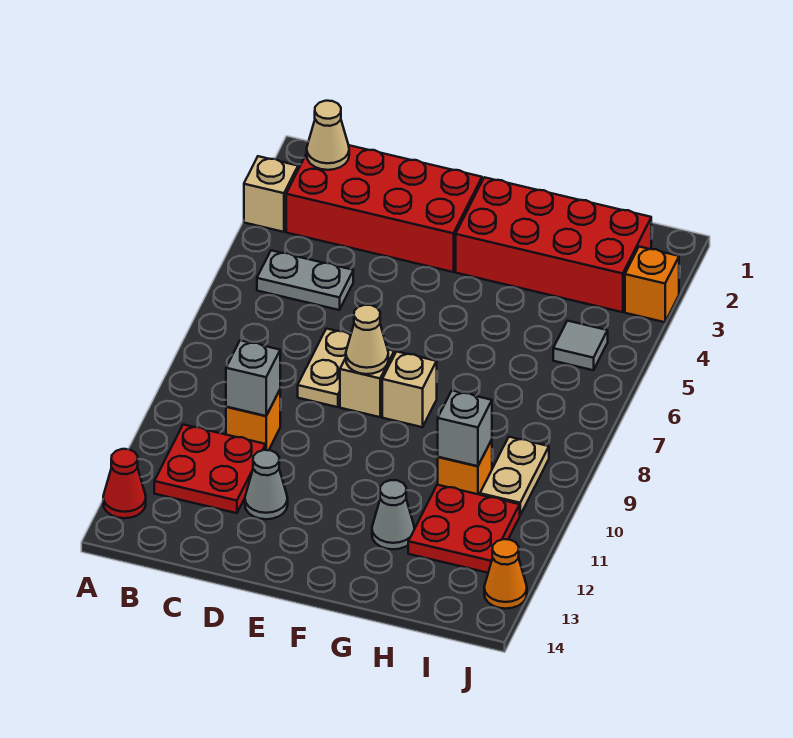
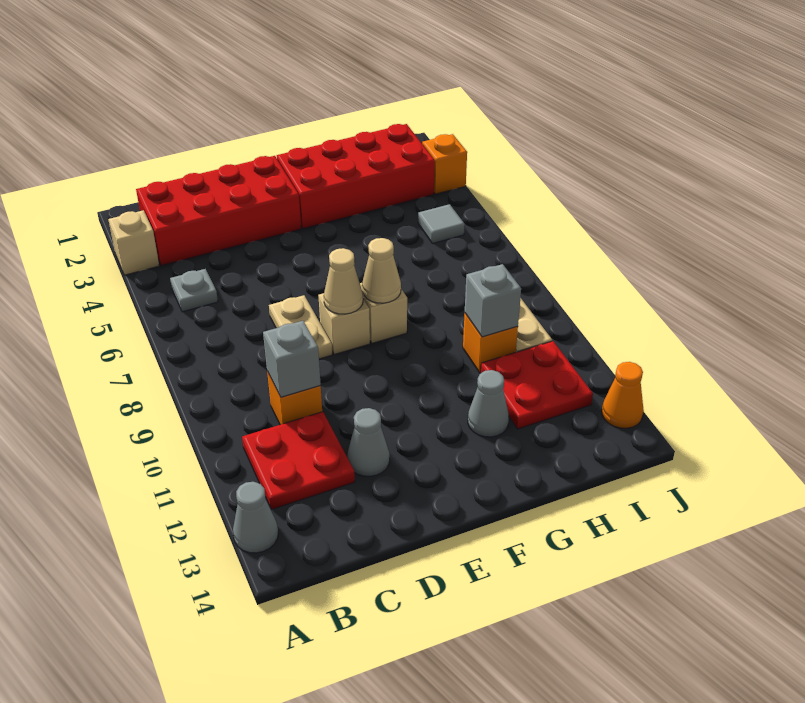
red cone A13 level 1 -> grey cone A13 level 1
tan cone B2 level 2 -> tan cone F8 level 2
grey plate B5:C5 level 1 -> grey plate B5 level 1

